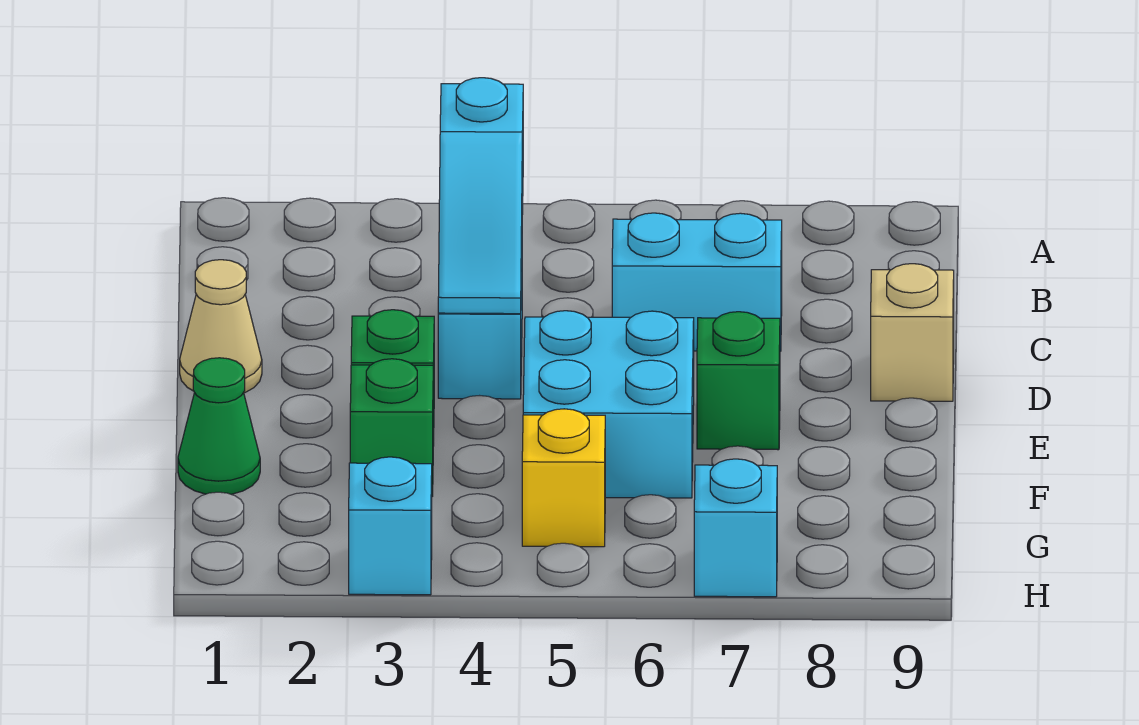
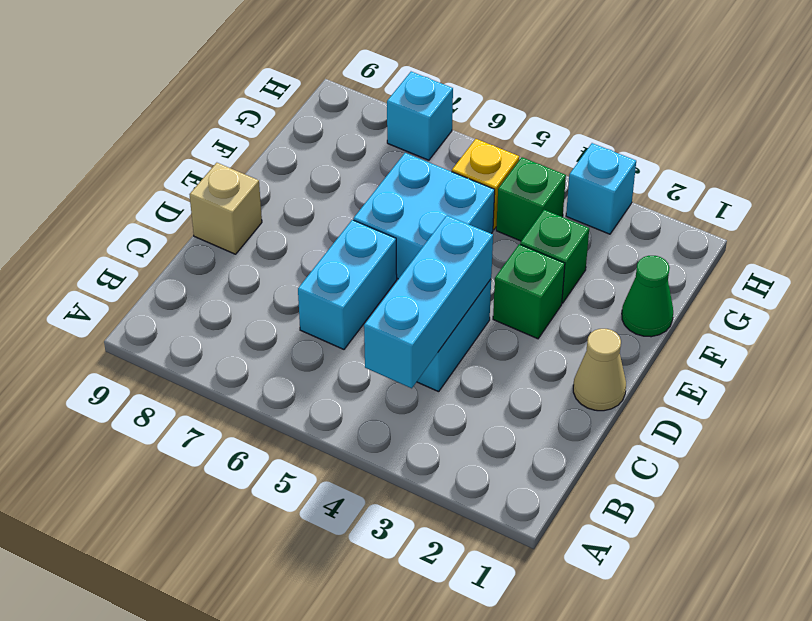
cyan slope B4:D4 level 2 top B -> cyan brick B4:D4 level 2
cyan brick C6:C7 level 1 -> cyan brick C6:D6 level 1
green brick E7 level 1 -> green brick G4 level 1

